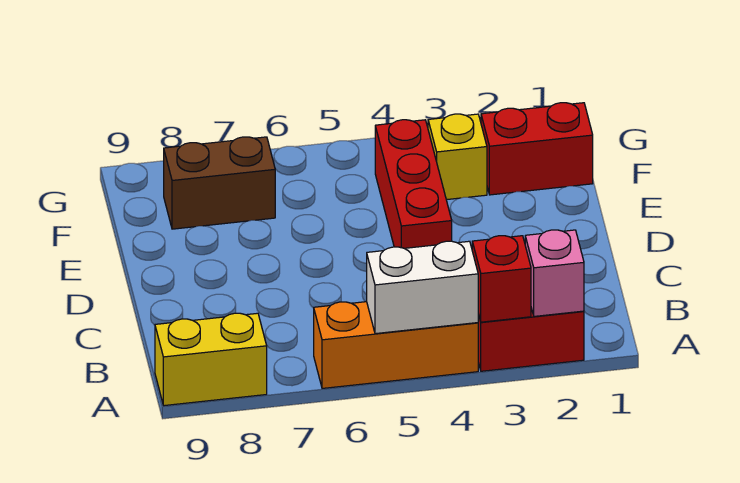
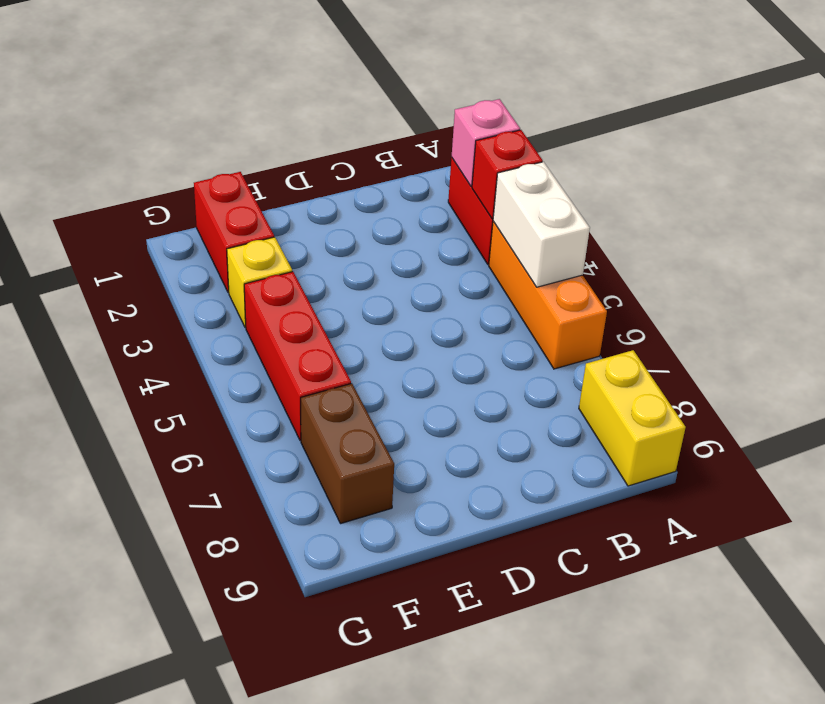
red brick D4:F4 level 1 -> red brick F4:F6 level 1

